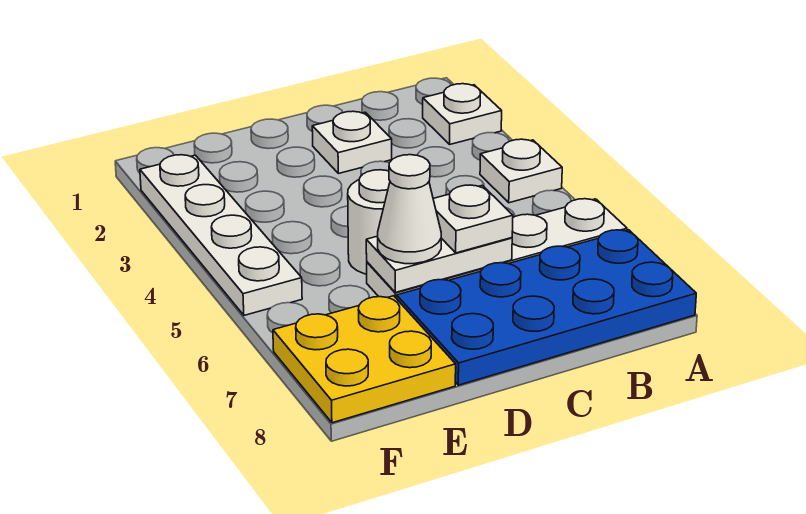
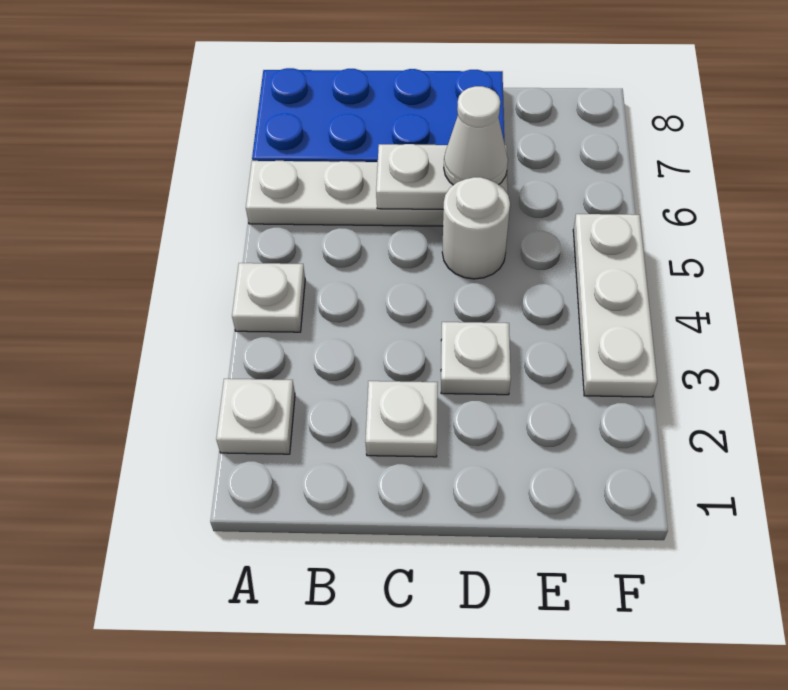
white plate C6 level 3 -> white plate D3 level 1
yellow plate E7:F8 level 1 -> none
white plate F2:F5 level 1 -> white plate F3:F5 level 1

